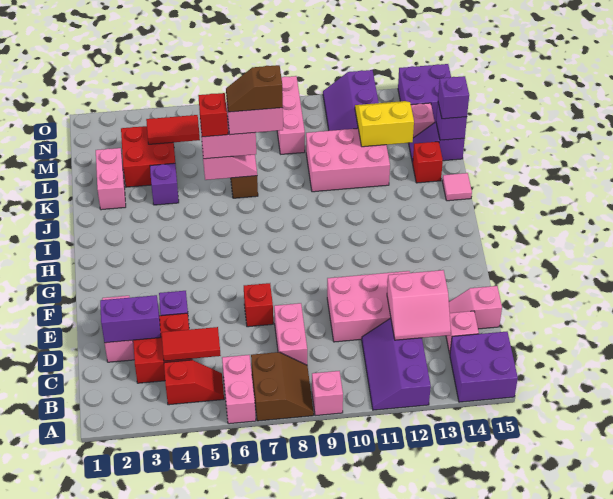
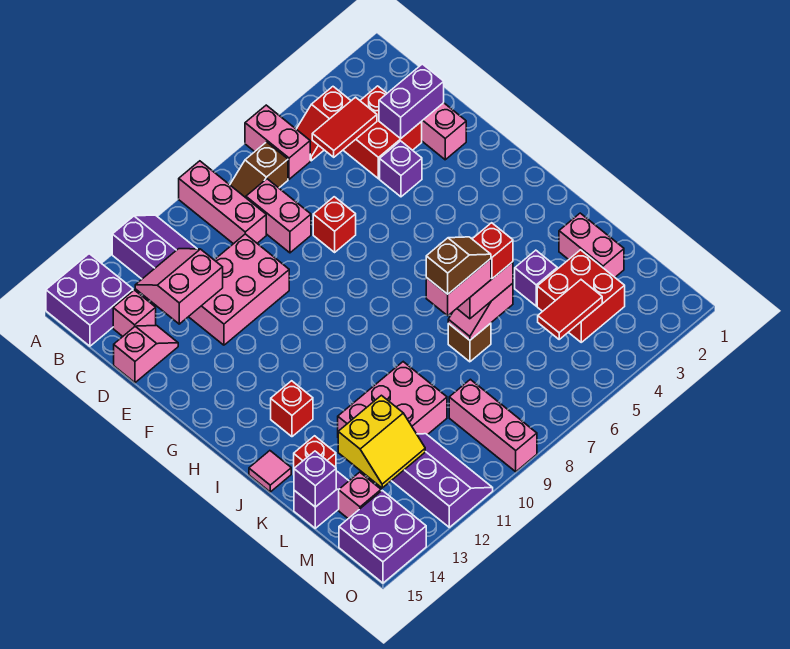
brown slope A7:B8 level 1 top 7 -> brown slope B7:B8 level 1 top 7
pink brick A9 level 1 -> pink brick A9:C9 level 1
none -> red brick I13 level 1
purple brick L15 level 3 -> none

